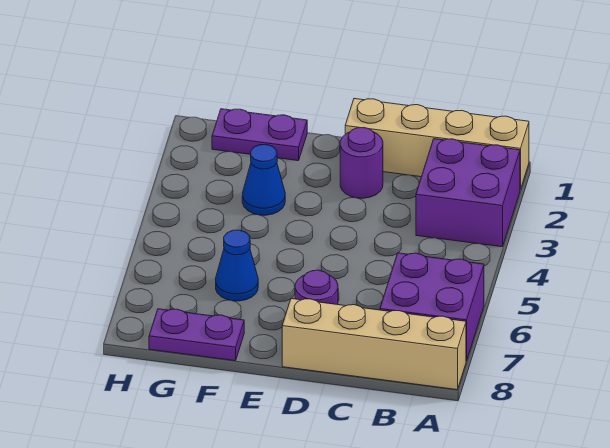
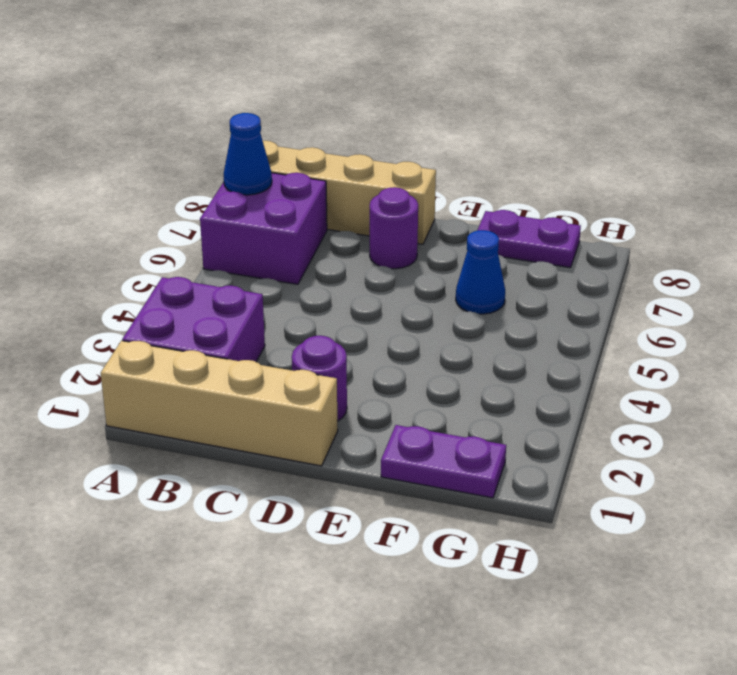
blue cone F3 level 1 -> blue cone A7 level 2

